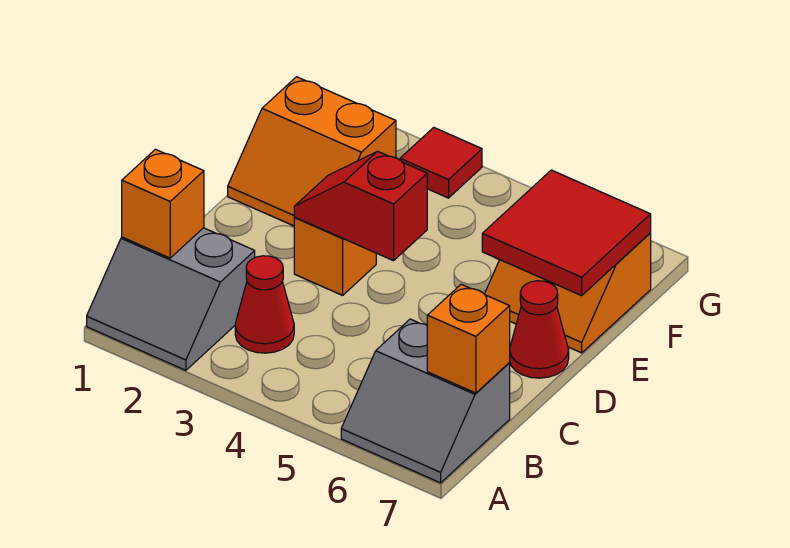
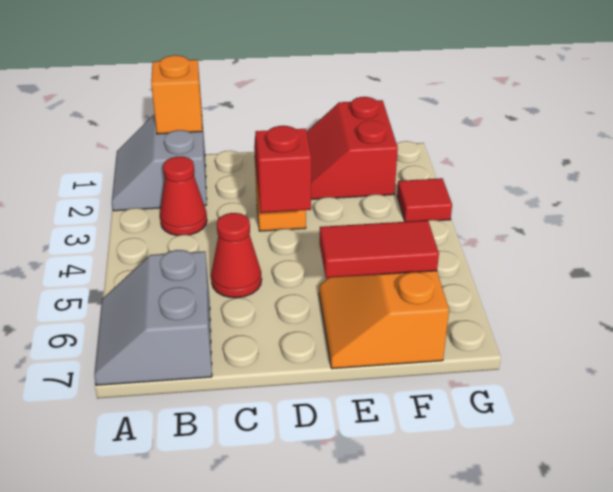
orange brick B7 level 2 -> none
red cone D7 level 1 -> red cone C5 level 1
orange slope E1:F2 level 1 top F -> red slope E1:F2 level 1 top F
red tile E6:F7 level 2 -> red tile E6:F6 level 2

